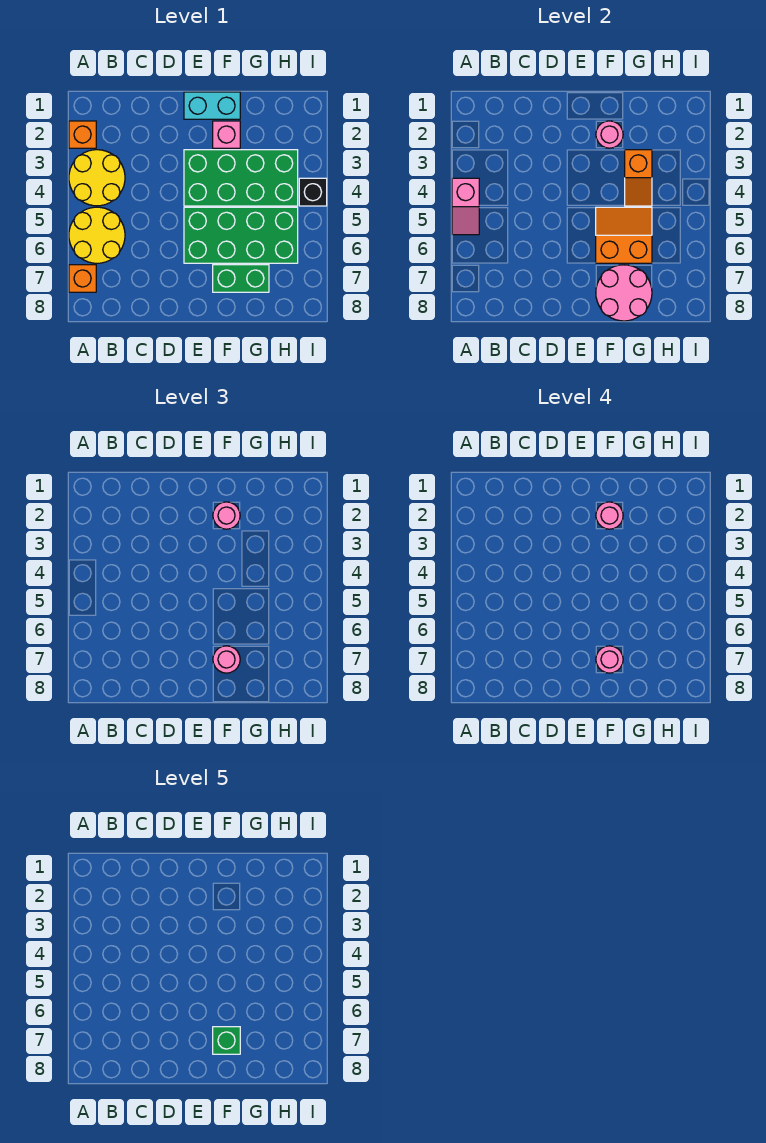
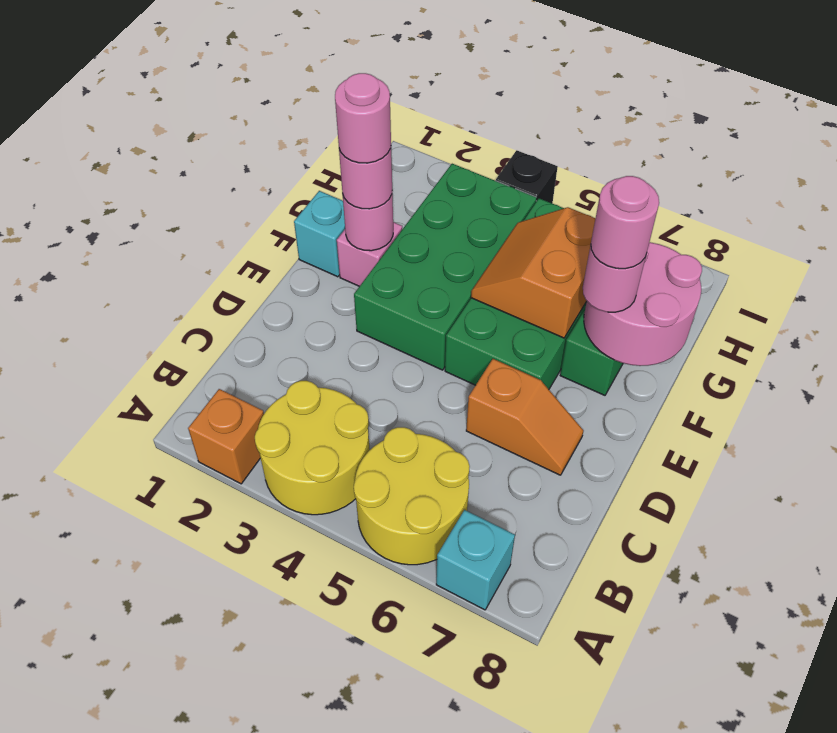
pink slope A4:A5 level 2 top 4 -> none
orange brick A7 level 1 -> cyan brick A7 level 1
cyan brick E1:F1 level 1 -> cyan brick F1 level 1
green brick F7 level 5 -> none
orange slope G3:G4 level 2 top 3 -> orange slope D6:D7 level 1 top 6

